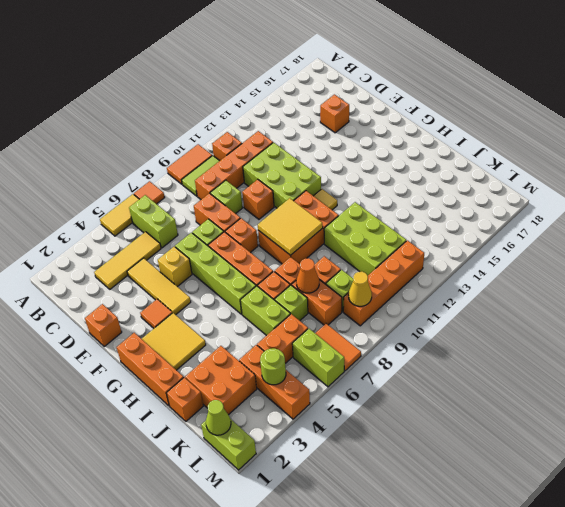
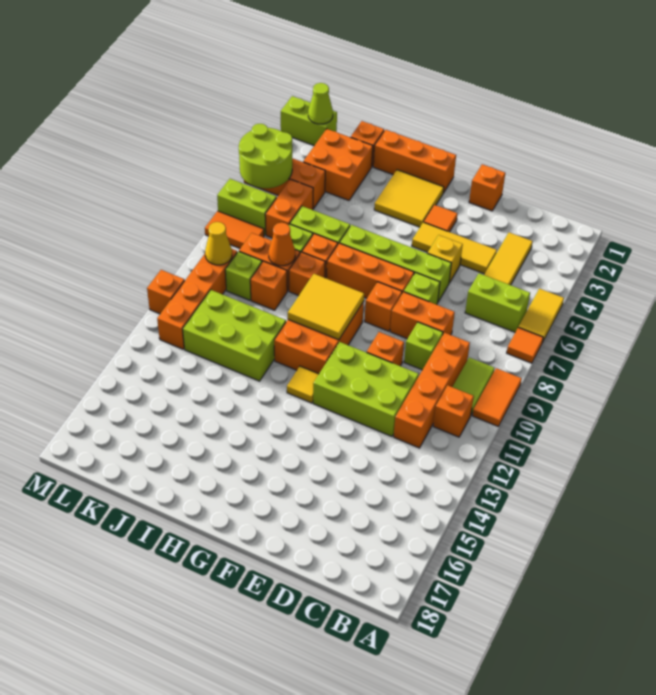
orange brick D16 level 1 -> orange brick M11 level 1
lime round brick L4 level 2 -> lime round brick L4:M5 level 2

